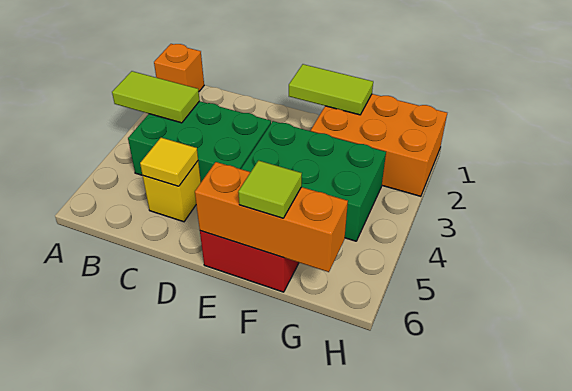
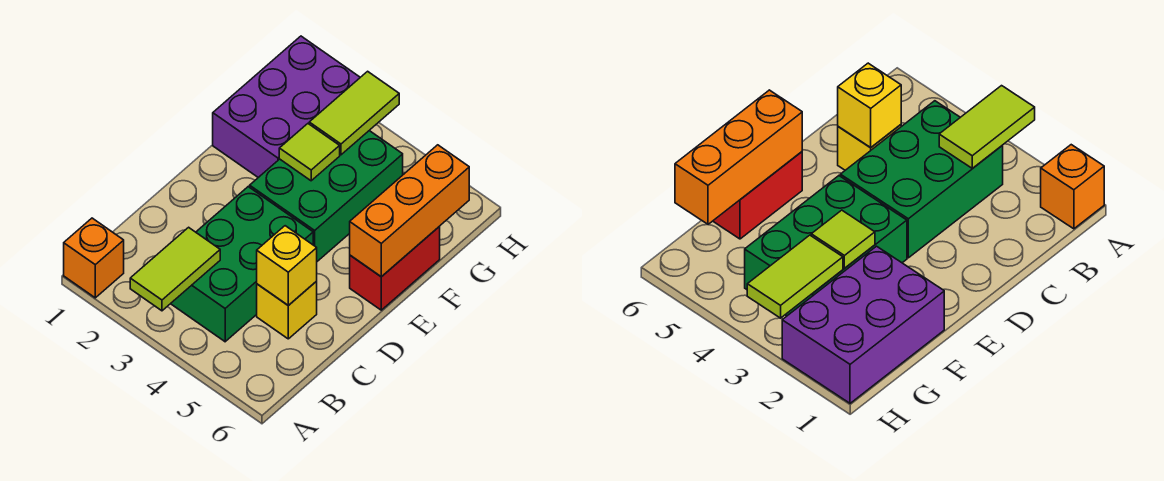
yellow tile C5 level 2 -> yellow brick C5 level 2
lime tile E1:F1 level 2 -> lime tile G3:H3 level 2
orange brick F1:H2 level 1 -> purple brick F1:H2 level 1
lime tile F6 level 3 -> lime tile F3 level 2

